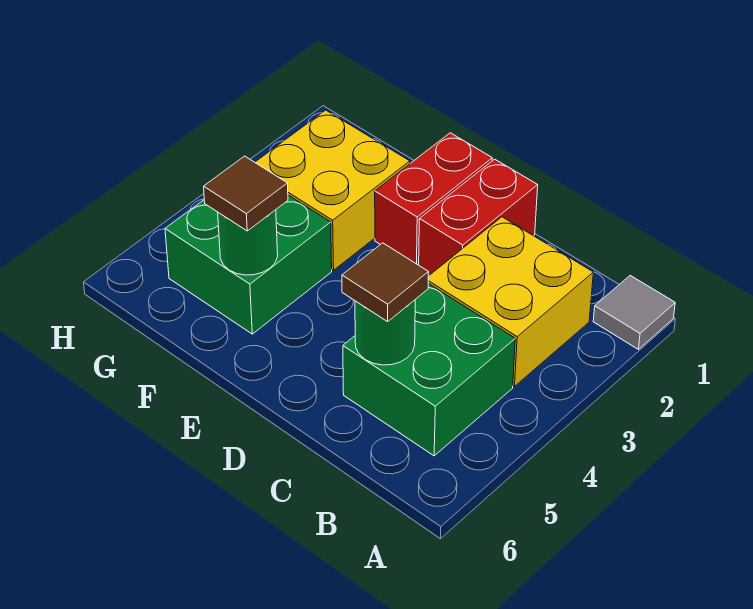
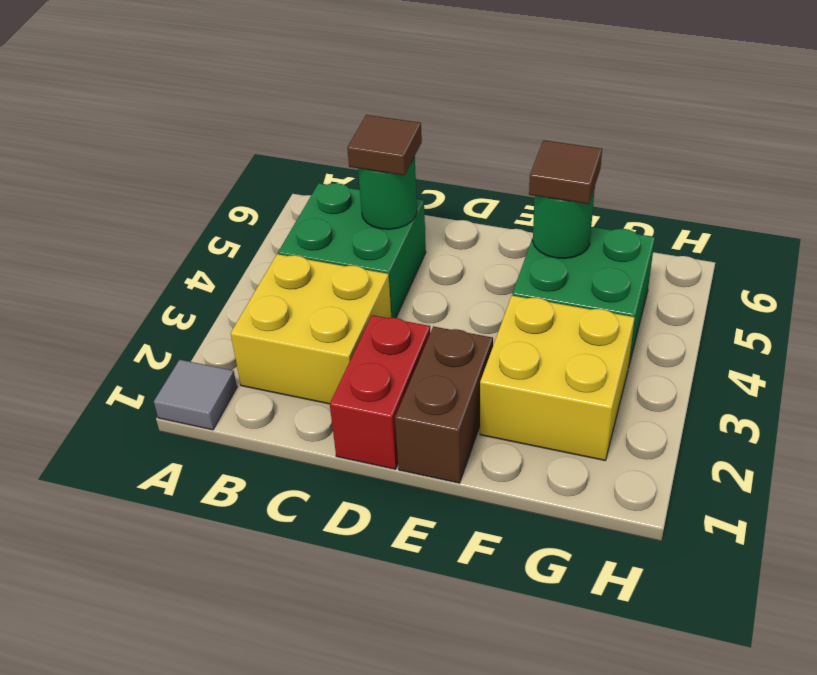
red brick E1:E2 level 1 -> brown brick E1:E2 level 1

